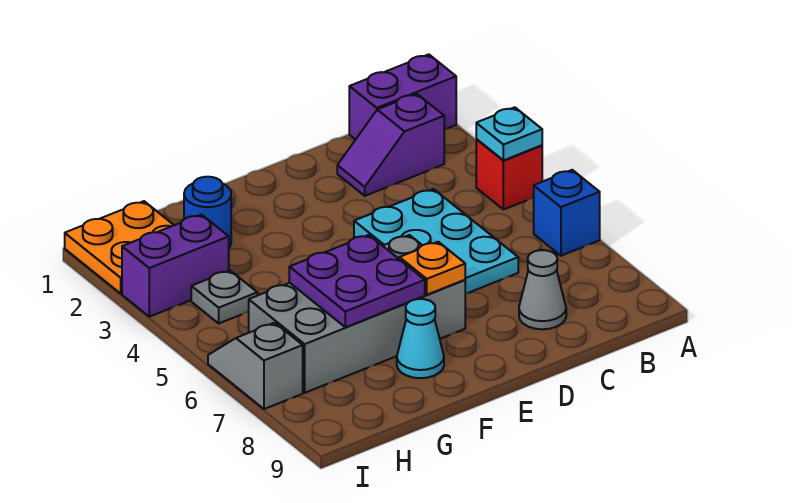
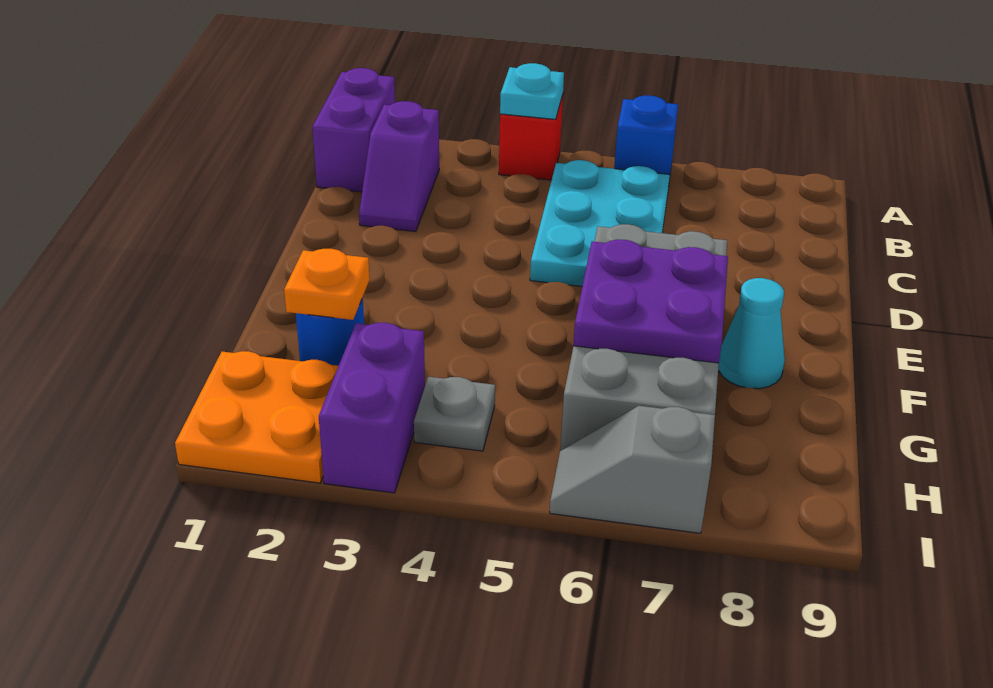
cyan plate C4:D6 level 1 -> cyan plate B5:D6 level 1
grey cone C8 level 1 -> none
orange plate E7 level 2 -> orange plate G2 level 2

